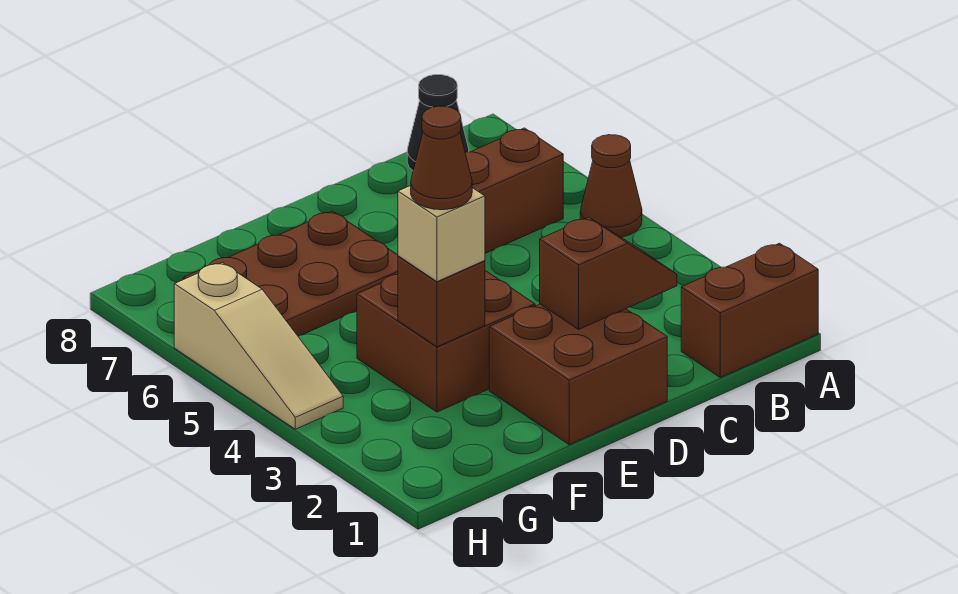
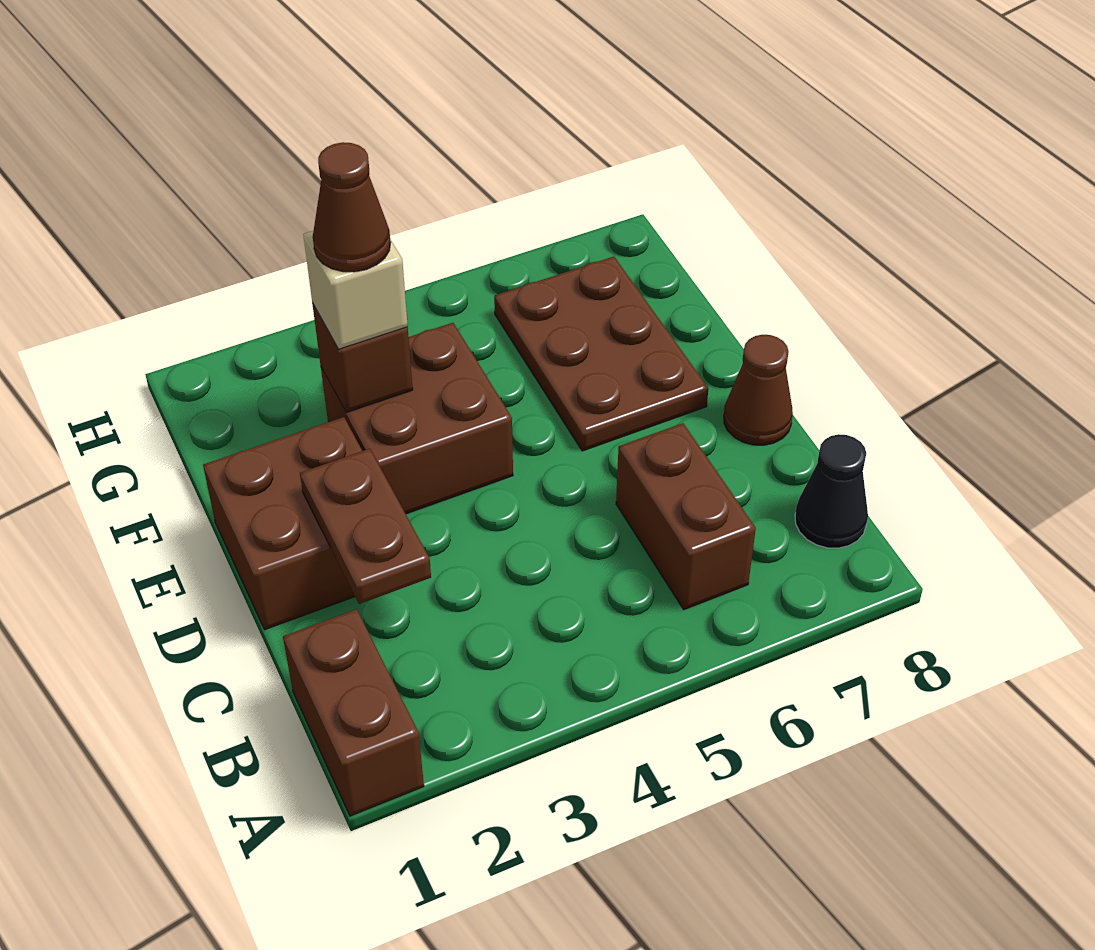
brown cone A5 level 1 -> brown cone D8 level 1
brown slope C2:D2 level 2 top D -> brown plate C2:D2 level 2
tan slope H4:H6 level 1 top 6 -> none

